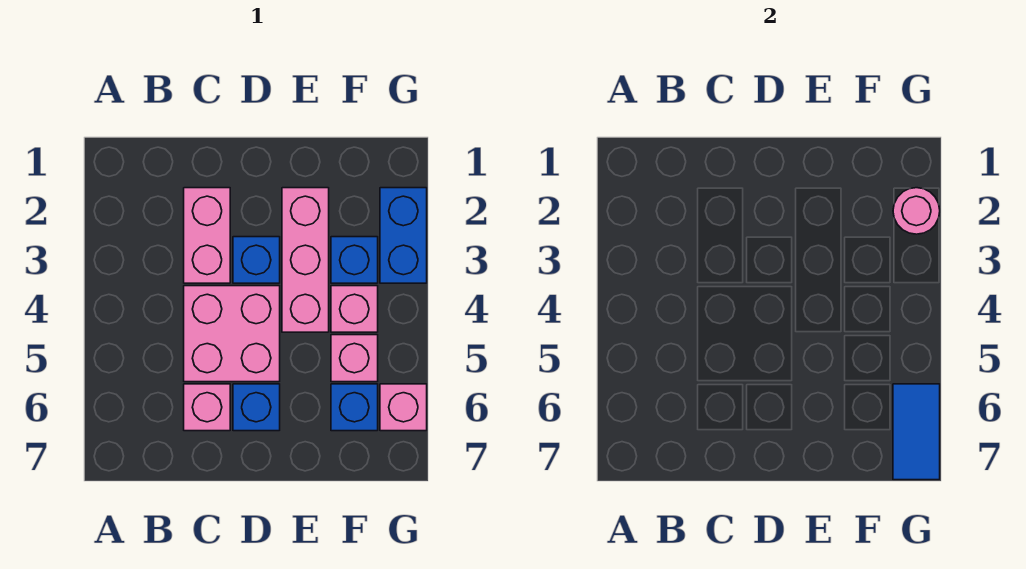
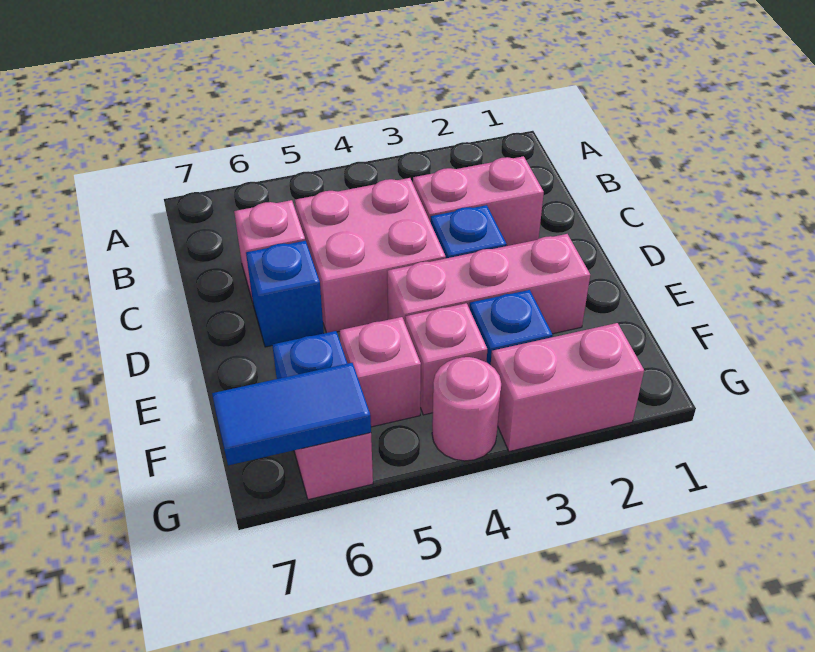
blue brick G2:G3 level 1 -> pink brick G2:G3 level 1
pink round brick G2 level 2 -> pink round brick G4 level 1

